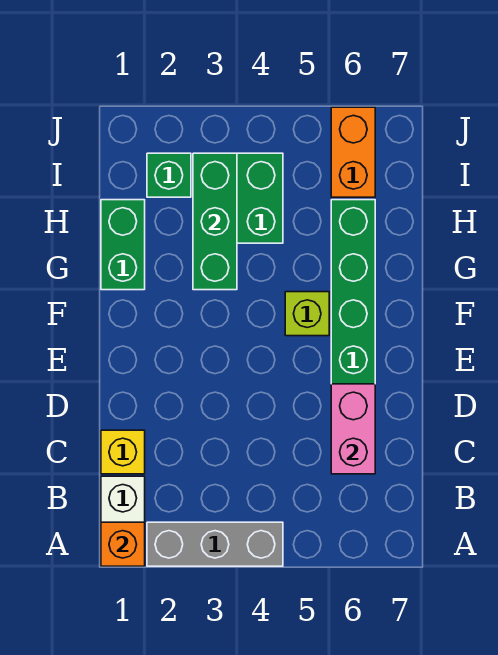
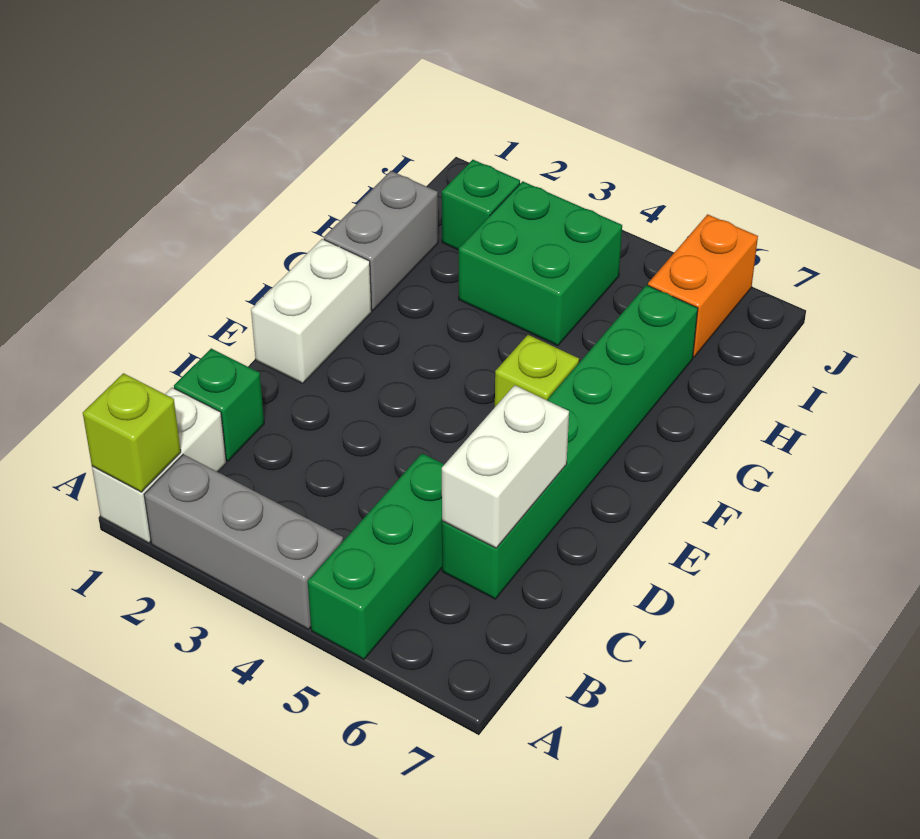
orange brick A1 level 2 -> lime brick A1 level 2
yellow brick C1 level 1 -> green brick C1 level 1
pink brick C6:D6 level 2 -> white brick C6:D6 level 2
none -> white brick E1:F1 level 1
green brick G1:H1 level 1 -> grey brick G1:H1 level 1
green brick G3:I3 level 2 -> green brick A5:C5 level 1

